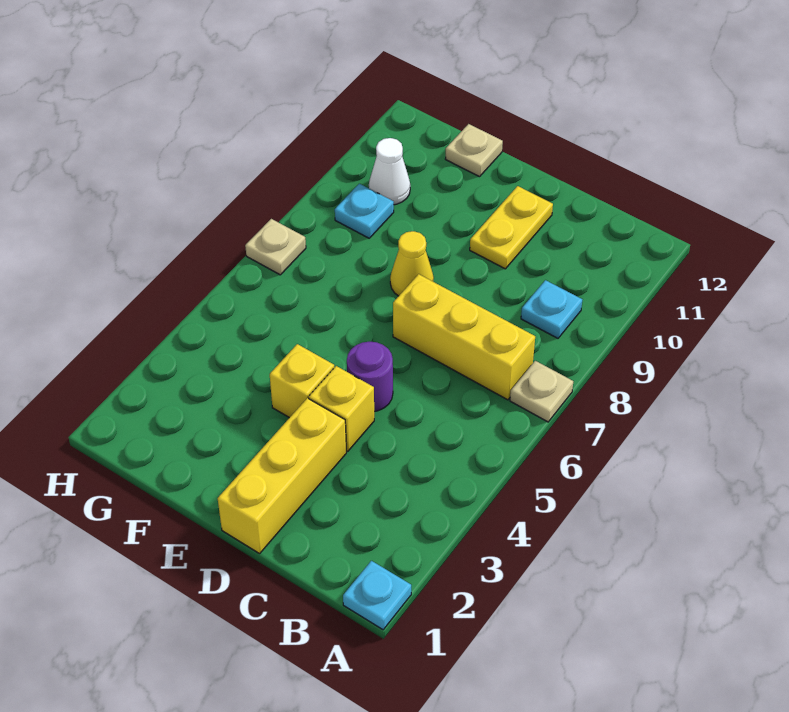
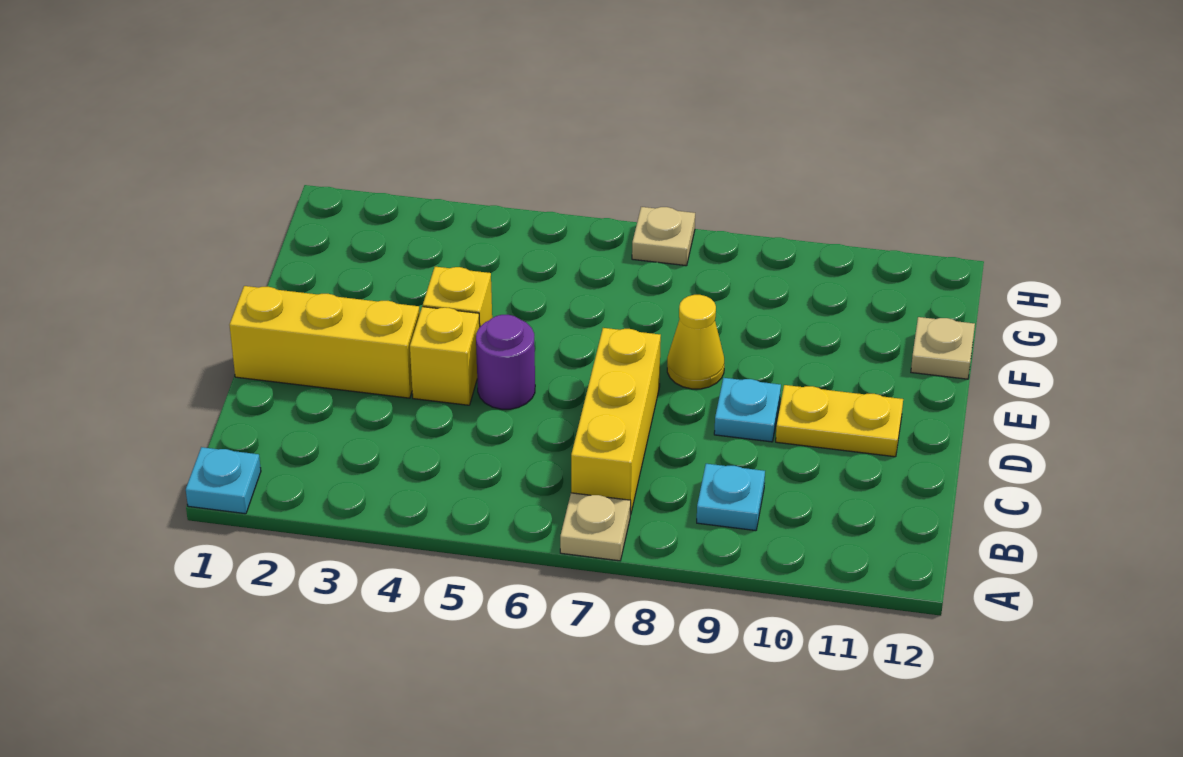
cyan plate G9 level 1 -> cyan plate D9 level 1
white cone G10 level 1 -> none

